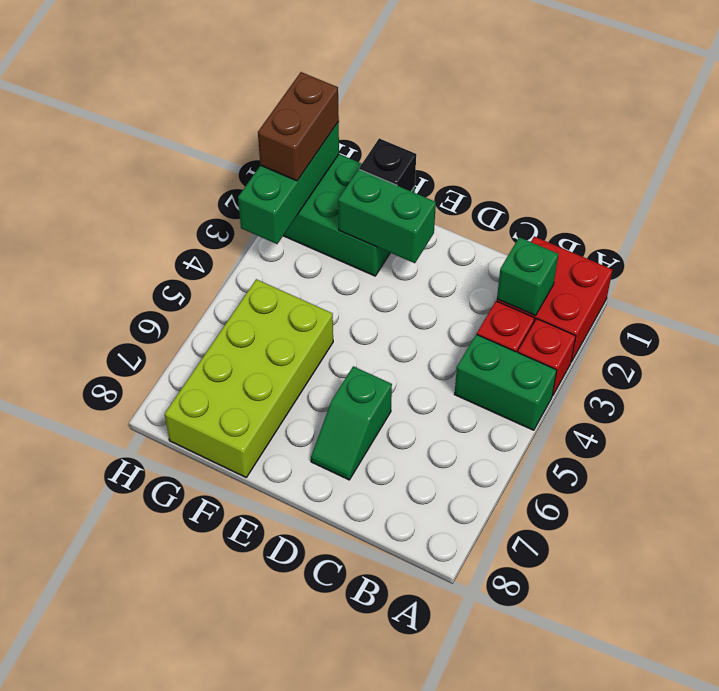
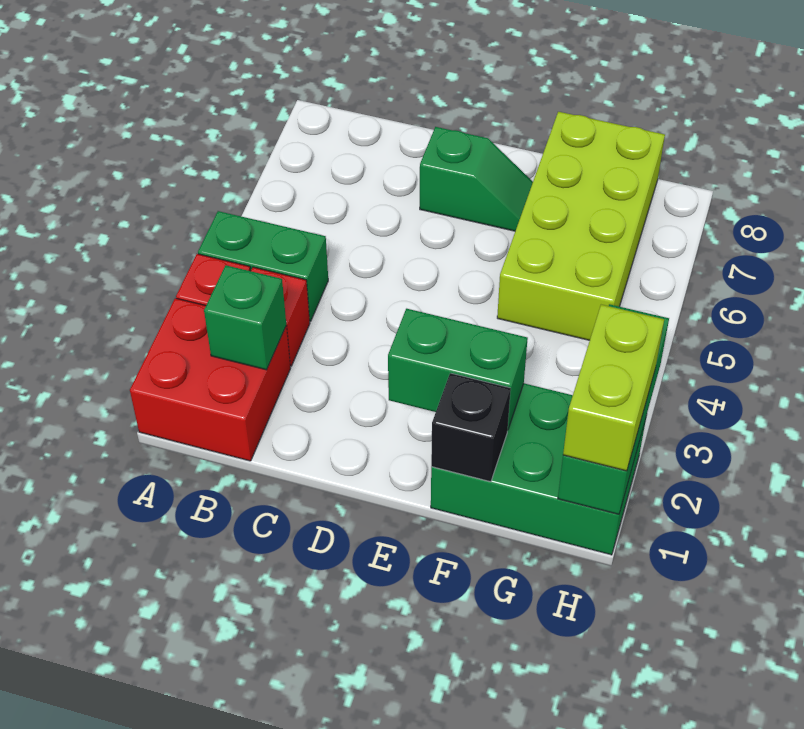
green slope D6:D7 level 1 top 6 -> green slope D7:E7 level 1 top D
brown brick H1:H2 level 3 -> lime brick H1:H2 level 3

